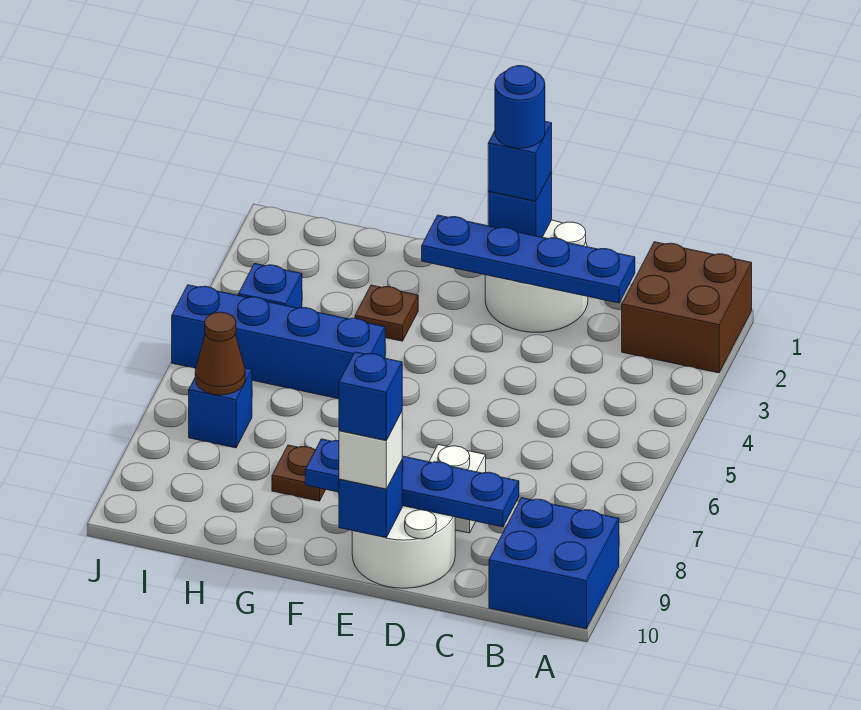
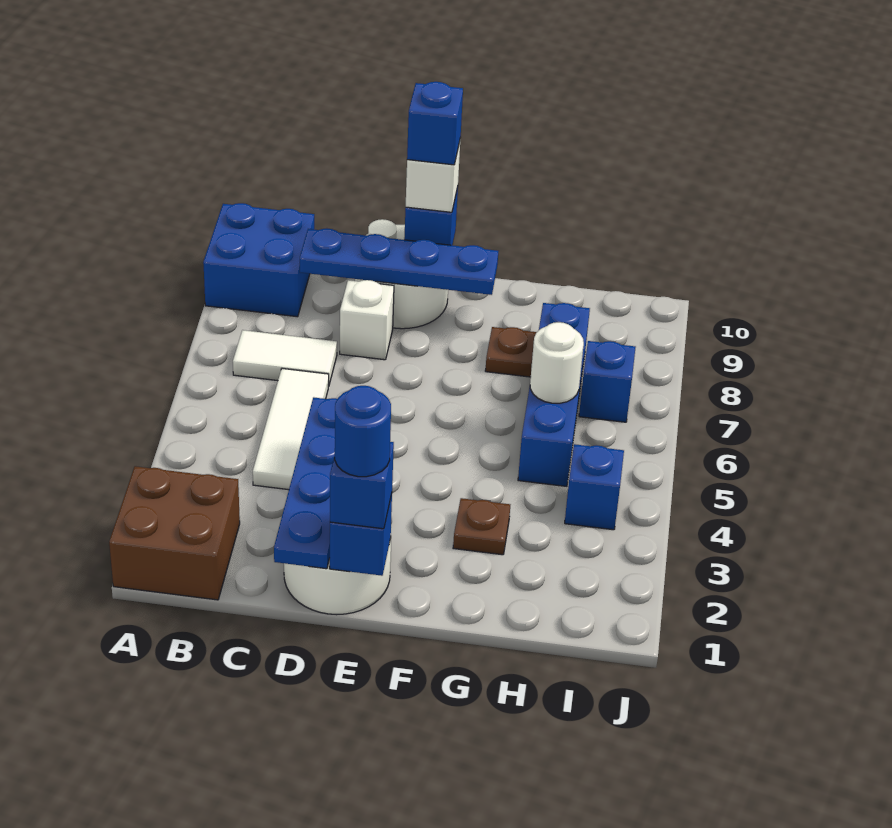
none -> white tile B7:C7 level 1
blue plate C2:F2 level 2 -> blue plate D1:D4 level 2
none -> white tile C4:C6 level 1
blue brick G5:J5 level 1 -> blue brick H5:H8 level 1
none -> white round brick H6 level 2
brown cone I7 level 2 -> none

